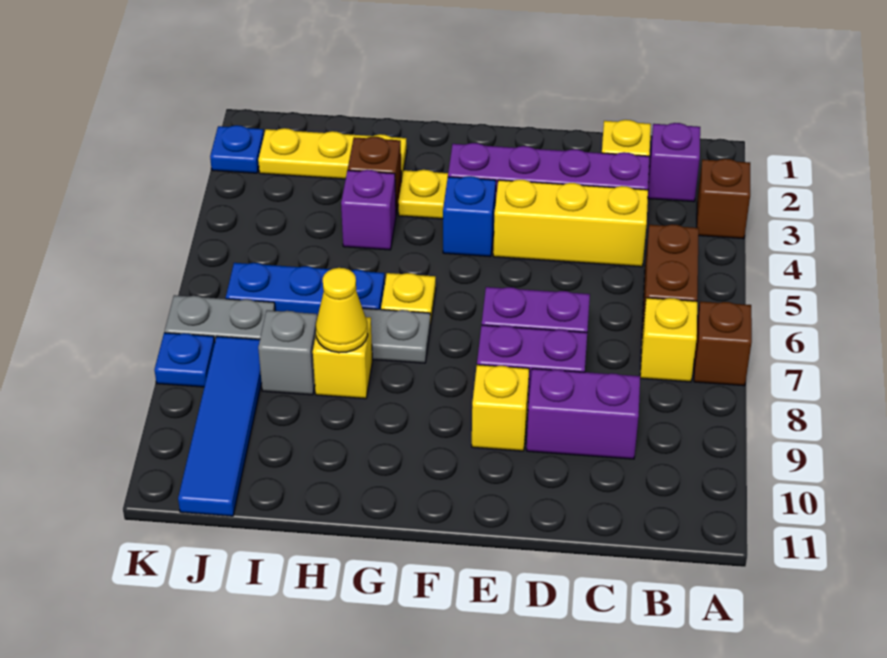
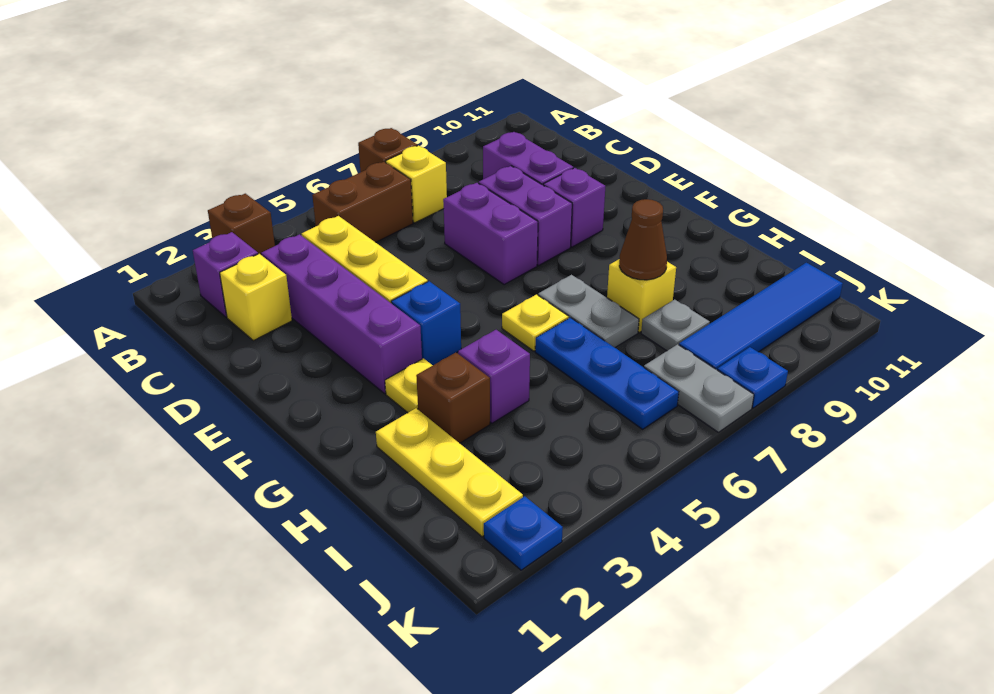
yellow brick E9 level 1 -> purple brick E9 level 1
yellow cone H8 level 2 -> brown cone H8 level 2
grey brick I8 level 1 -> grey plate I8 level 1

